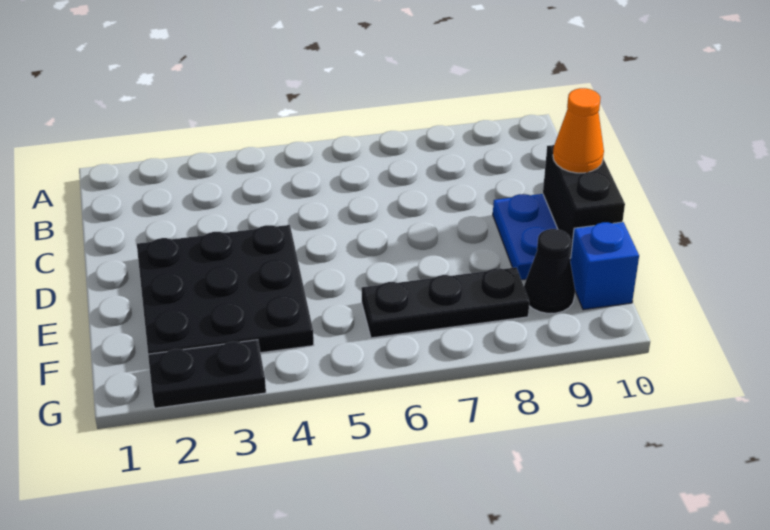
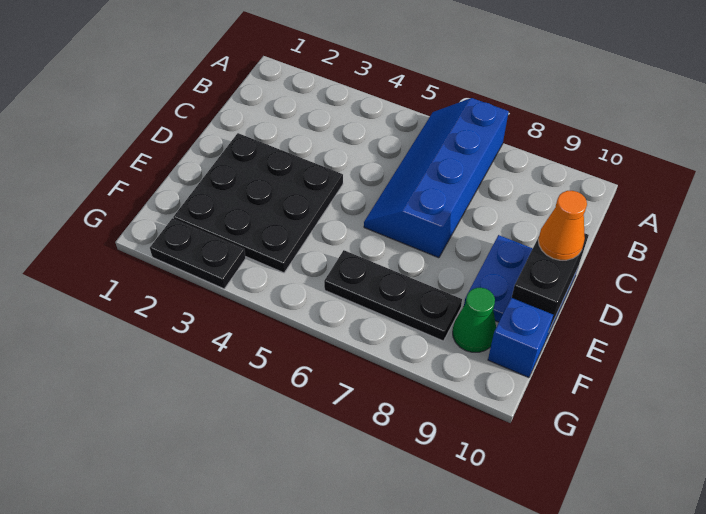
none -> blue slope A6:D7 level 1 top 7
black cone F9 level 1 -> green cone F9 level 1

